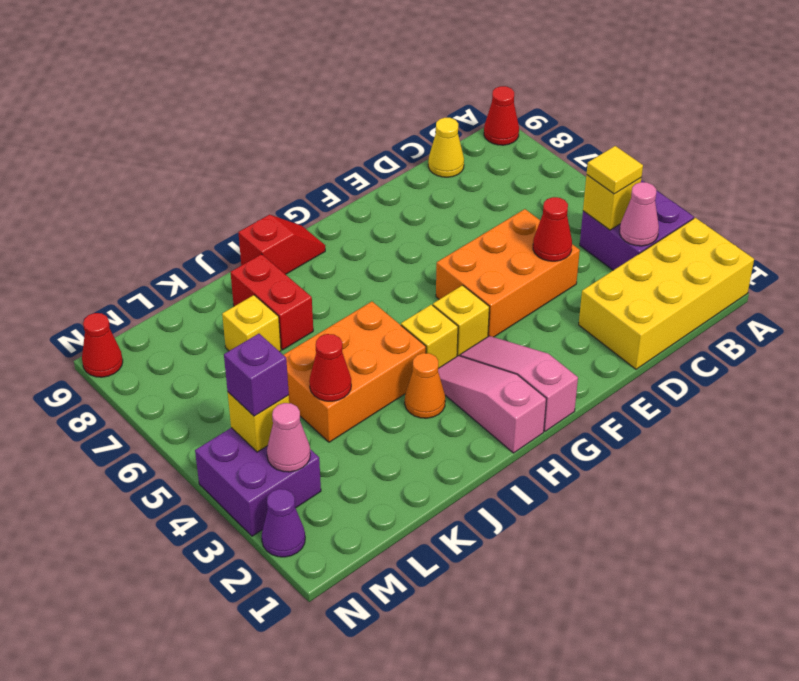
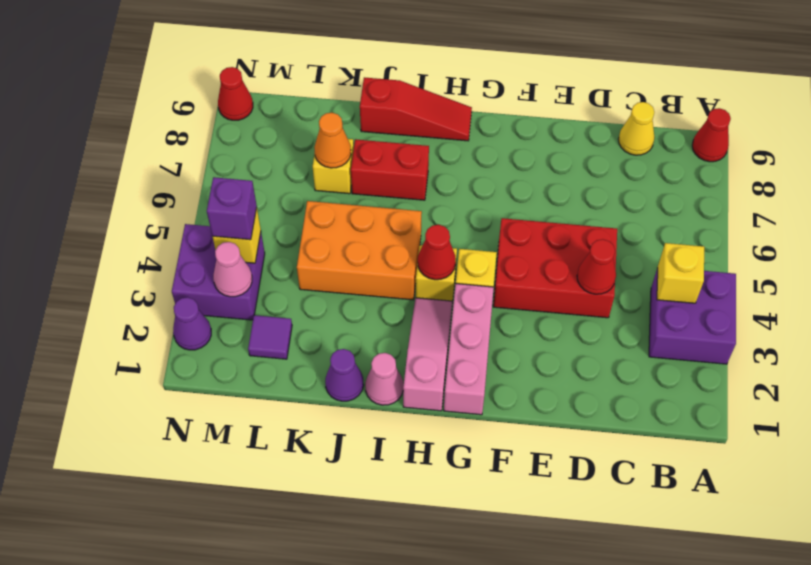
yellow brick A1:D2 level 1 -> none
pink cone B3 level 2 -> pink cone I1 level 1
yellow tile B4 level 3 -> none
orange brick D4:F5 level 1 -> red brick D4:F5 level 1
pink slope G1:G3 level 1 top 1 -> pink brick G1:G3 level 1
red slope H9:I9 level 1 top I -> red slope H9:J9 level 1 top J
orange cone I3 level 1 -> orange cone K7 level 2
none -> purple cone J1 level 1
red brick J7:J8 level 1 -> red brick I7:J7 level 1
red cone K4 level 2 -> red cone H4 level 2
none -> purple tile L2 level 1

